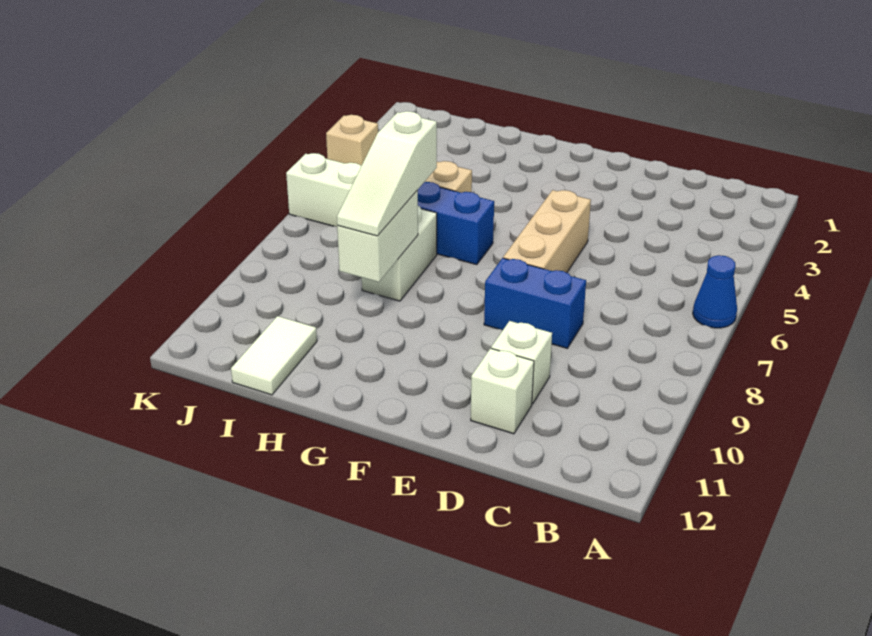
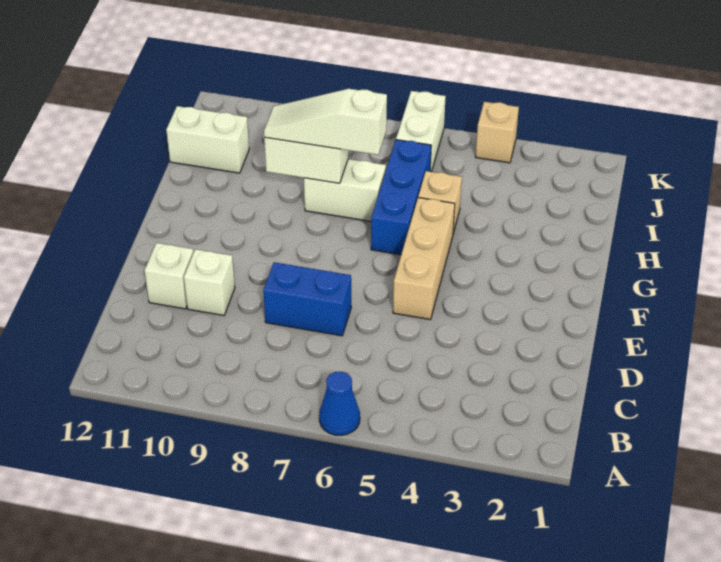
blue brick D8:E8 level 1 -> blue brick D7:D8 level 1
tan brick E5:E7 level 1 -> tan brick E5:G5 level 1
white tile I11:I12 level 1 -> white brick I11:I12 level 1

